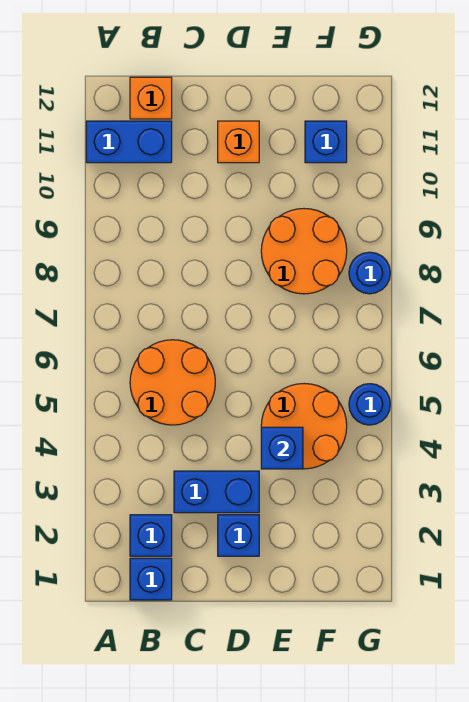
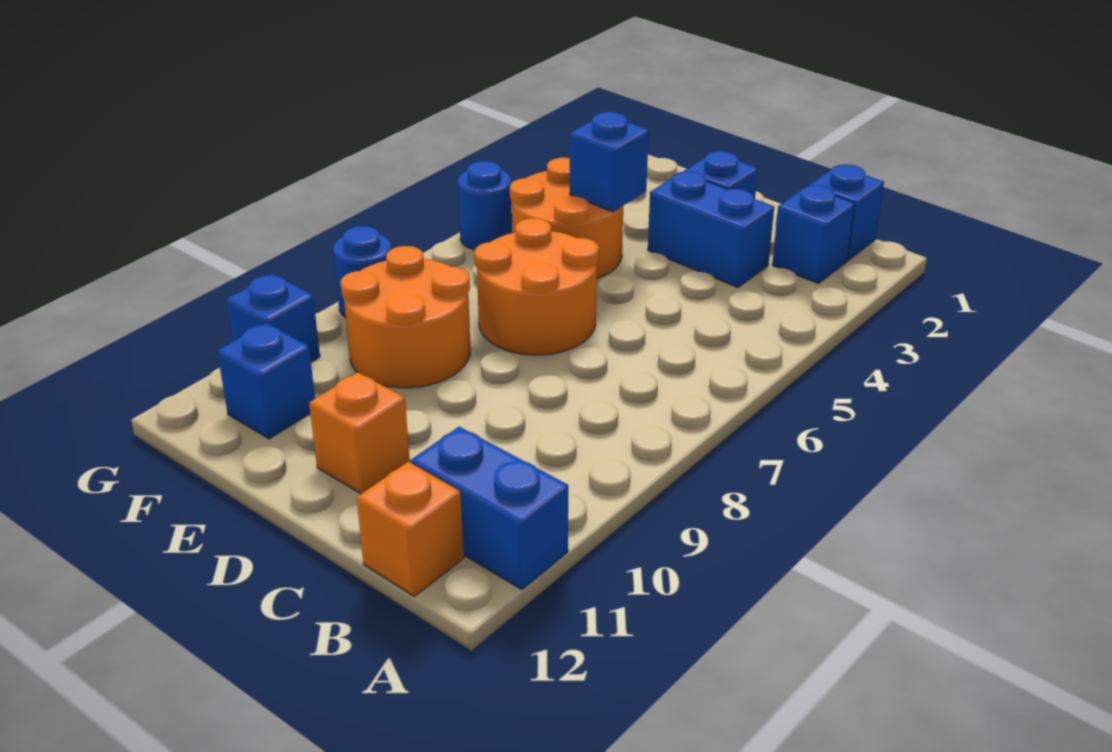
orange round brick B5:C6 level 1 -> orange round brick D6:E7 level 1
none -> blue brick G10 level 1

